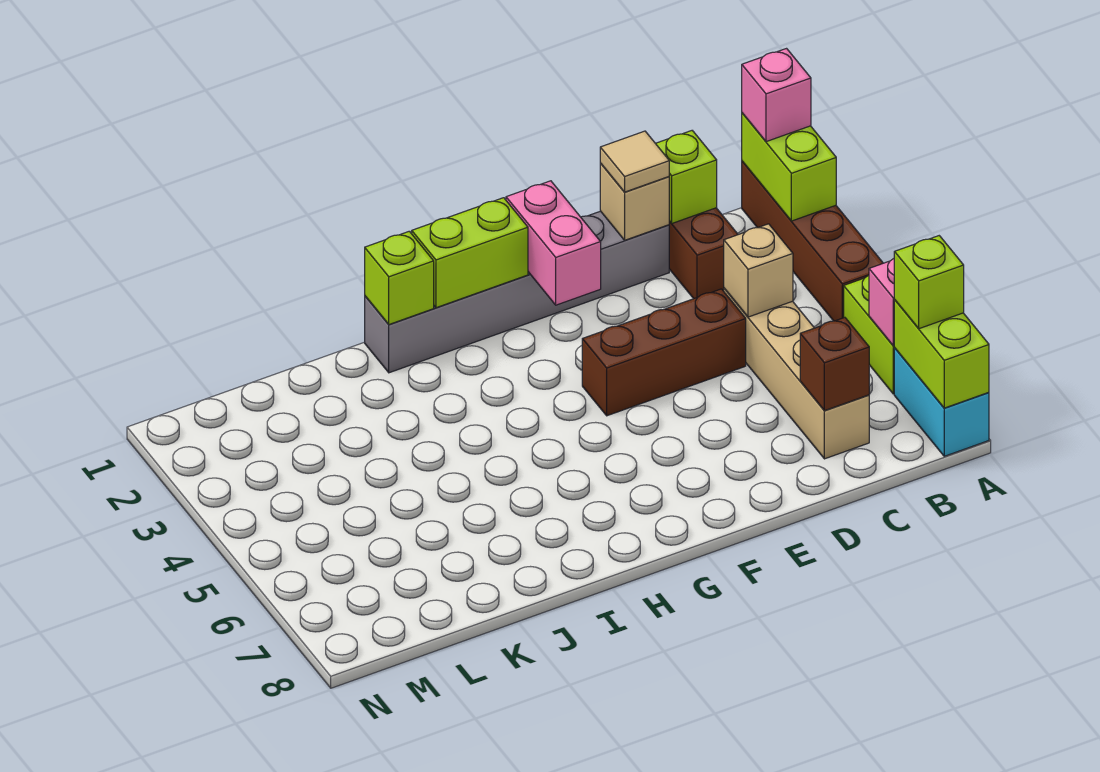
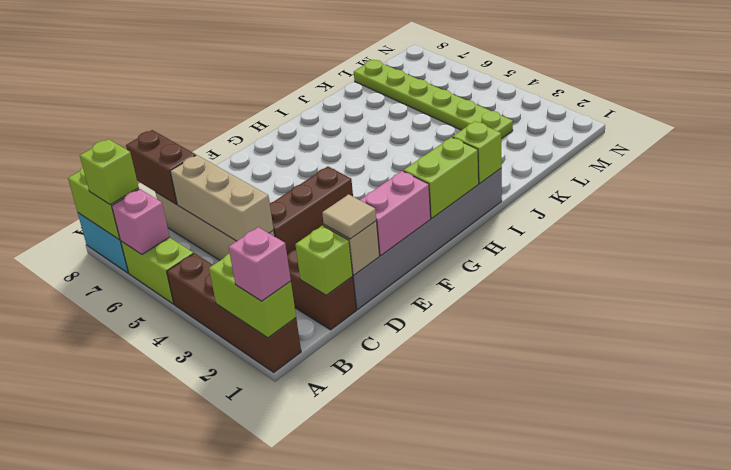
tan brick C4 level 2 -> tan brick C4:C6 level 2
brown brick C7 level 2 -> brown brick C7:C8 level 2
pink brick F1:F2 level 2 -> pink brick E1:F1 level 2
none -> lime plate L3:L8 level 1

